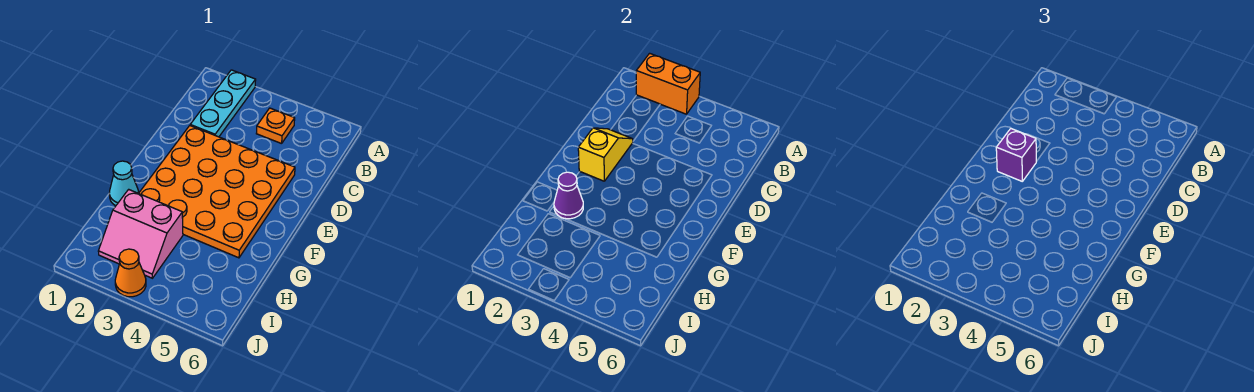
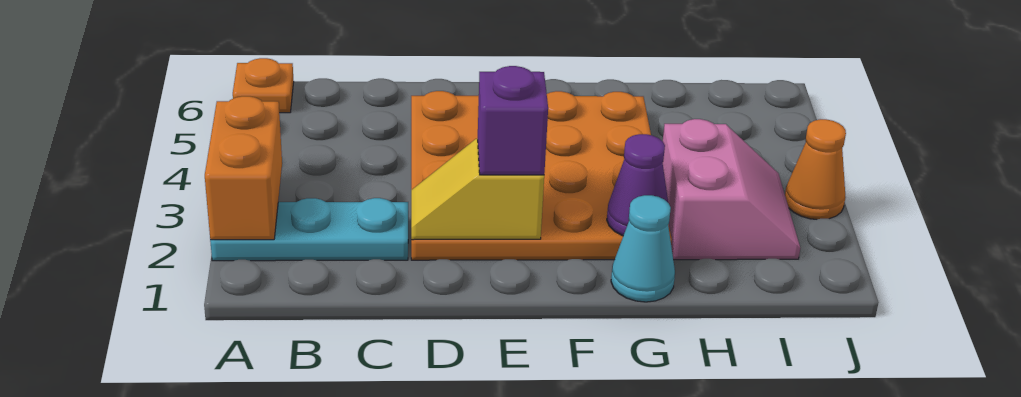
orange plate B4 level 1 -> orange plate A6 level 1

